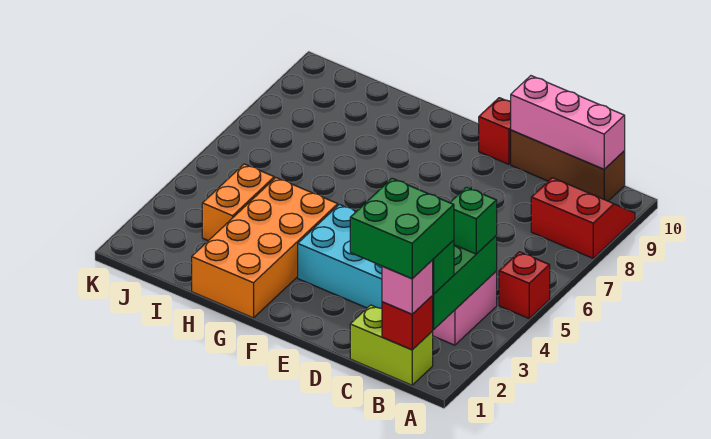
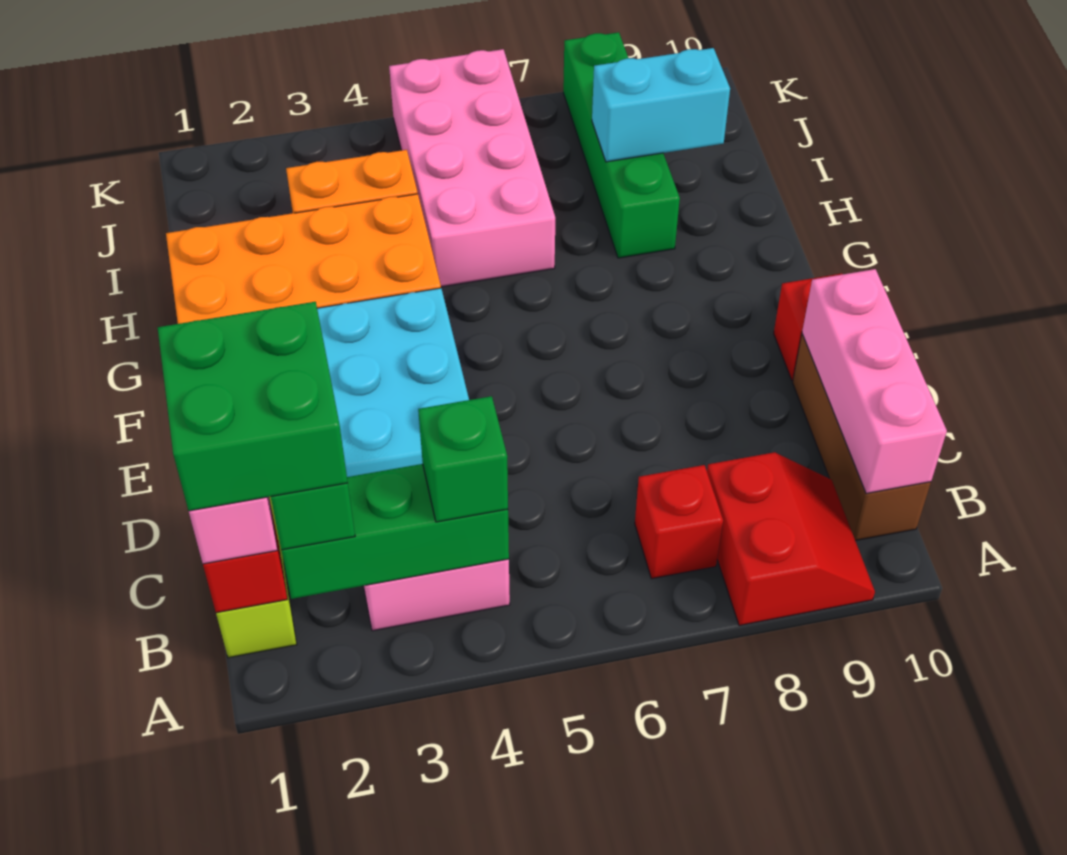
red brick A5 level 1 -> red brick B7 level 1
none -> pink brick H5:K6 level 1
none -> green brick H8:K8 level 1
none -> cyan brick I8:I9 level 2

